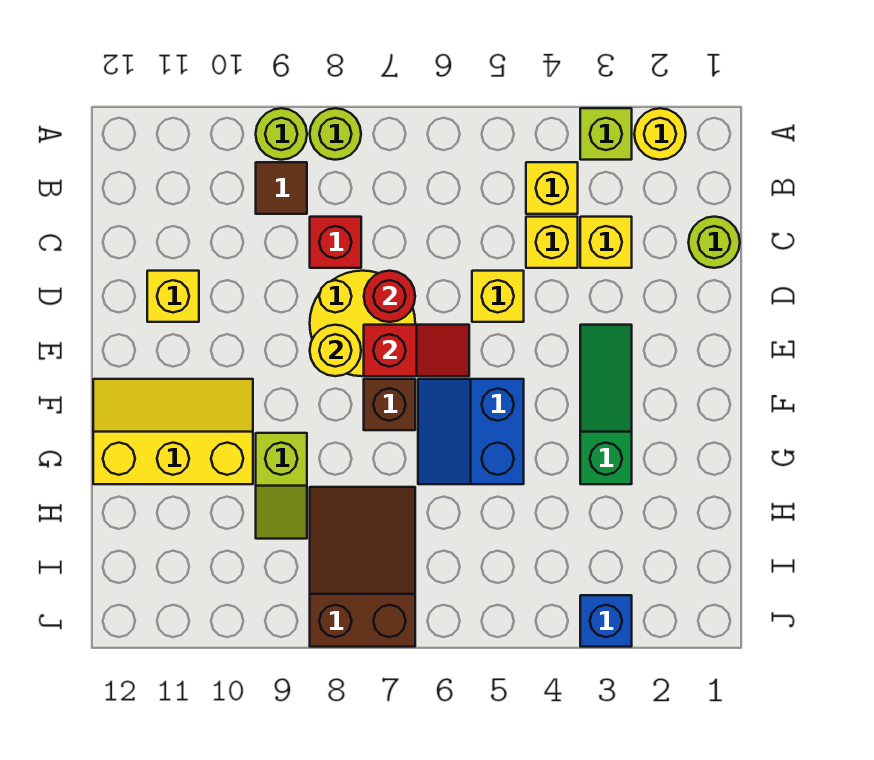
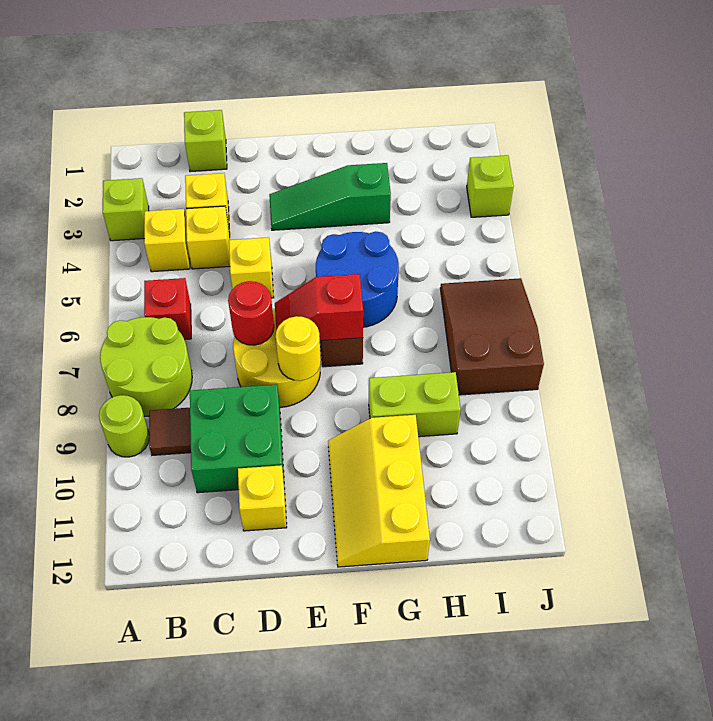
yellow round brick A2 level 1 -> none
lime round brick A8 level 1 -> lime round brick A7:B8 level 1
lime round brick C1 level 1 -> lime brick C1 level 1
red brick C8 level 1 -> red brick B6 level 1
none -> green brick C9:D10 level 1
red slope E6:E7 level 2 top 7 -> red slope E7:F7 level 2 top F
blue slope F5:G6 level 1 top 5 -> blue round brick F5:G6 level 1
lime slope G9:H9 level 1 top G -> lime brick G9:H9 level 1
brown slope H7:J8 level 1 top J -> brown slope I6:J8 level 1 top 8
blue brick J3 level 1 -> lime brick J3 level 1

